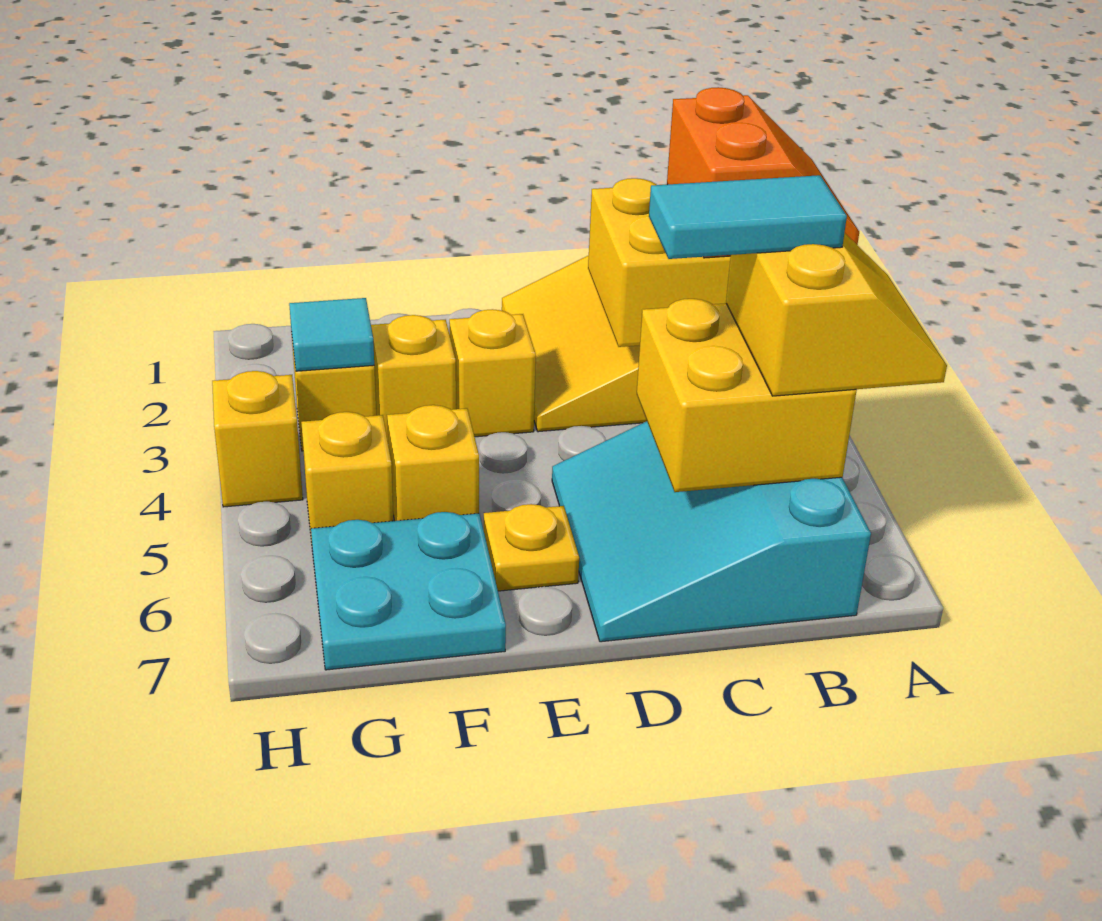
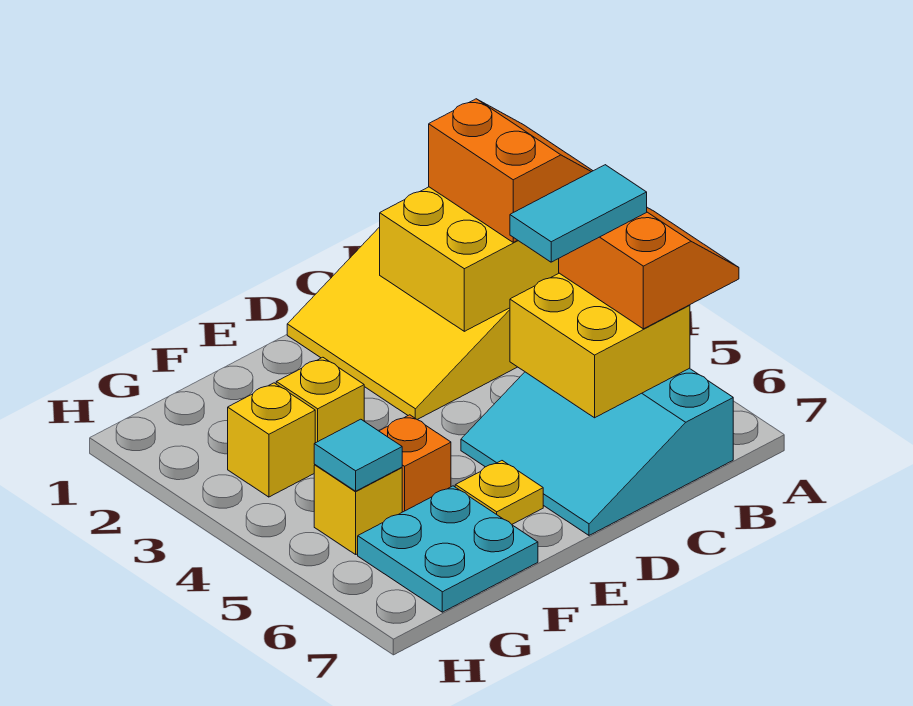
yellow slope A5:B6 level 3 top B -> orange slope A5:B6 level 3 top B
yellow brick E3 level 1 -> none
yellow brick F5 level 1 -> orange brick F5 level 1
cyan tile G3 level 2 -> cyan tile G5 level 2
yellow brick H4 level 1 -> none

